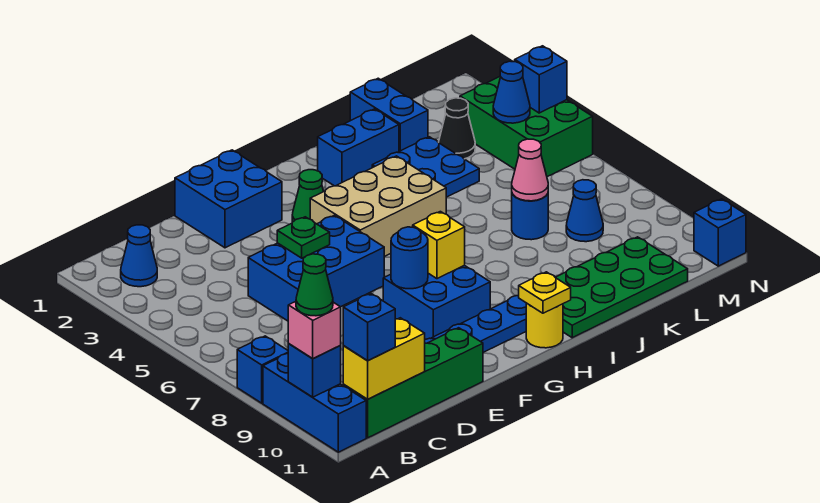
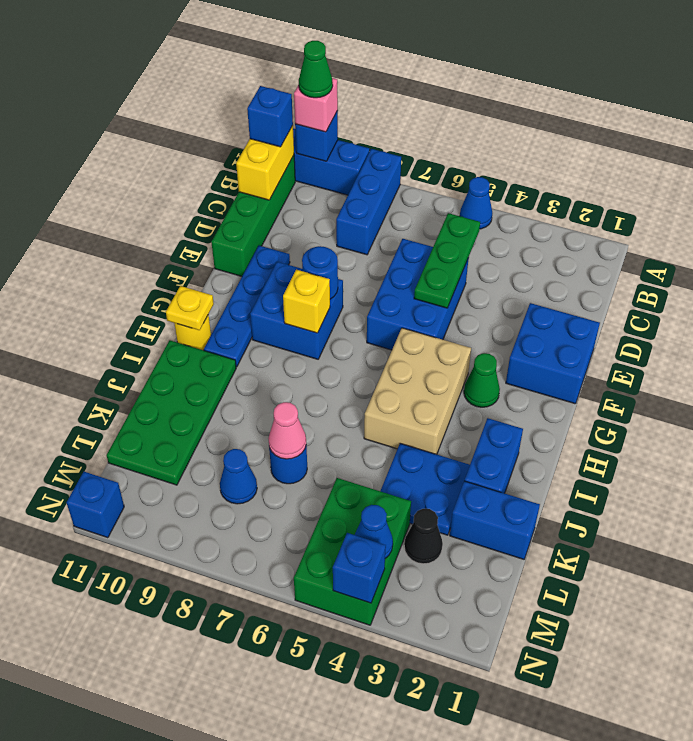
blue brick A8 level 1 -> blue brick A8:C8 level 1
blue cone B2 level 1 -> blue cone A5 level 1
green plate E5 level 2 -> green plate C5:E5 level 2
green brick M3:N5 level 1 -> green brick L4:N5 level 1

